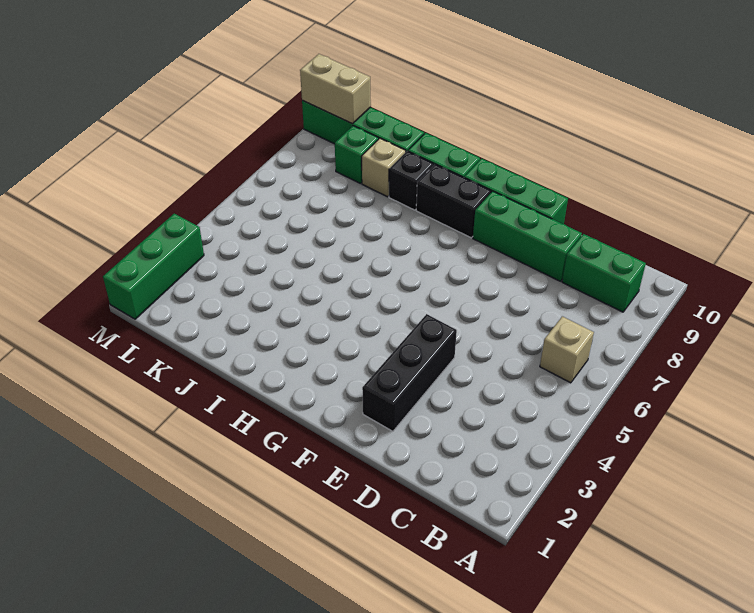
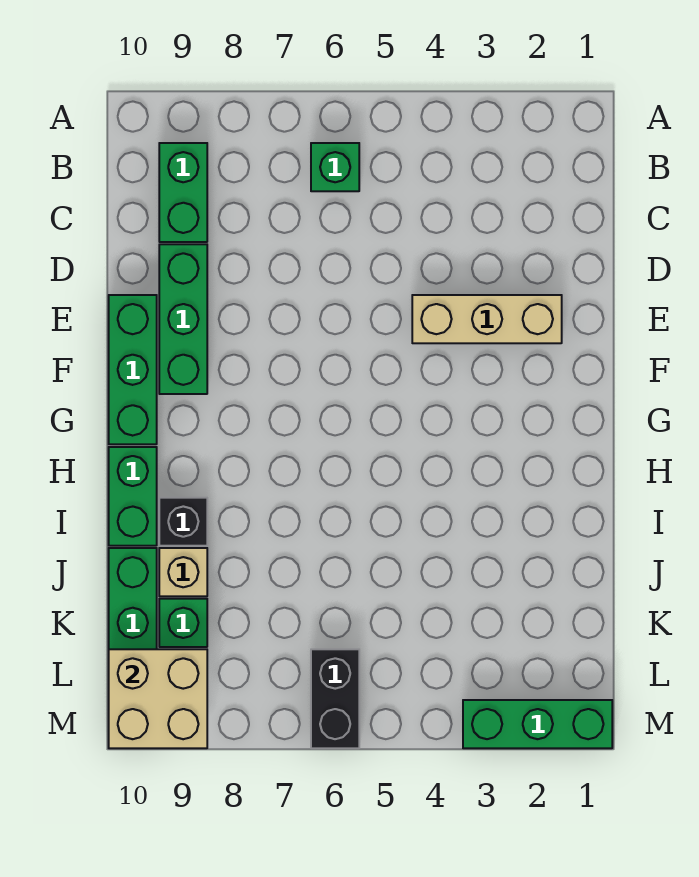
tan brick B6 level 1 -> green brick B6 level 1
black brick E2:E4 level 1 -> tan brick E2:E4 level 1
black brick G9:H9 level 1 -> black brick L6:M6 level 1
tan brick L10:M10 level 2 -> tan brick L9:M10 level 2

